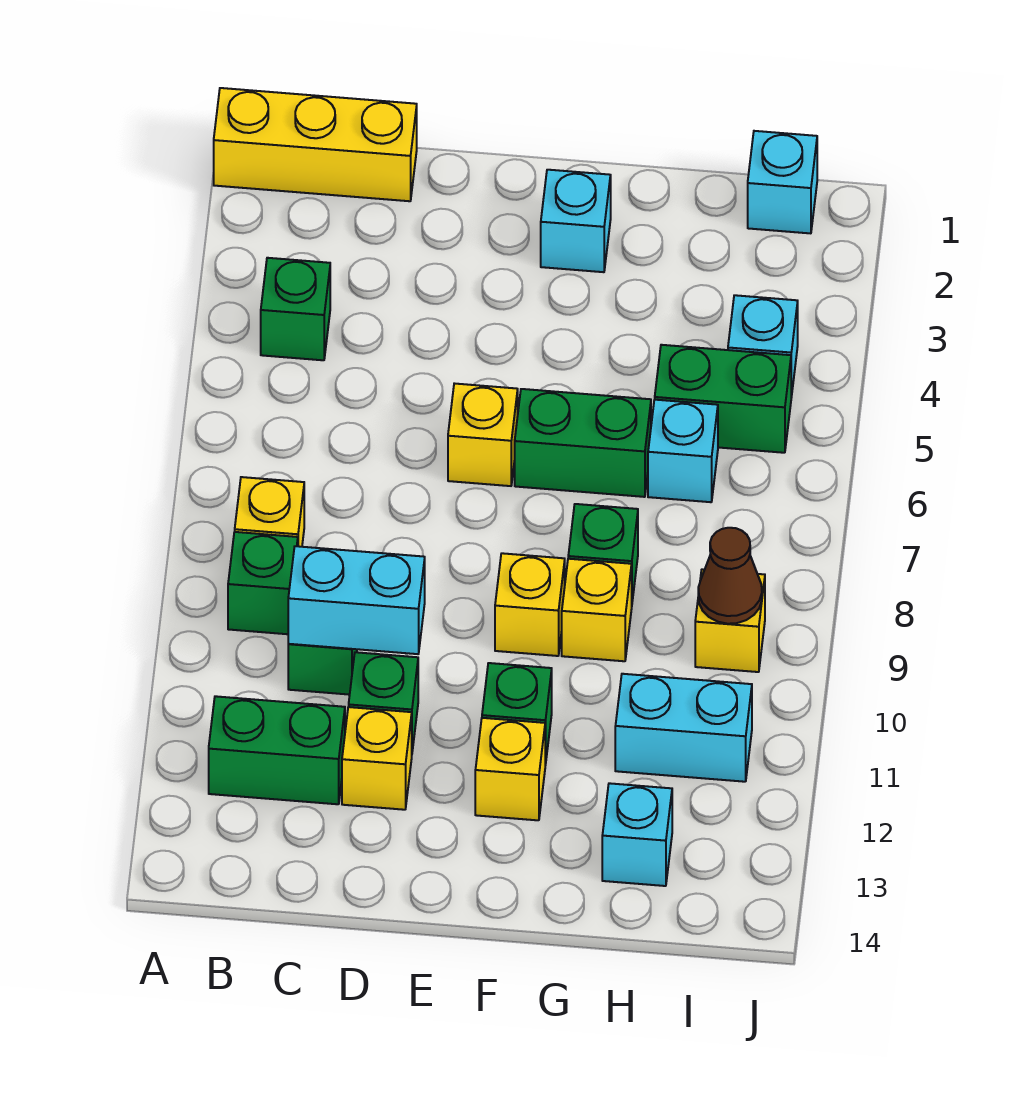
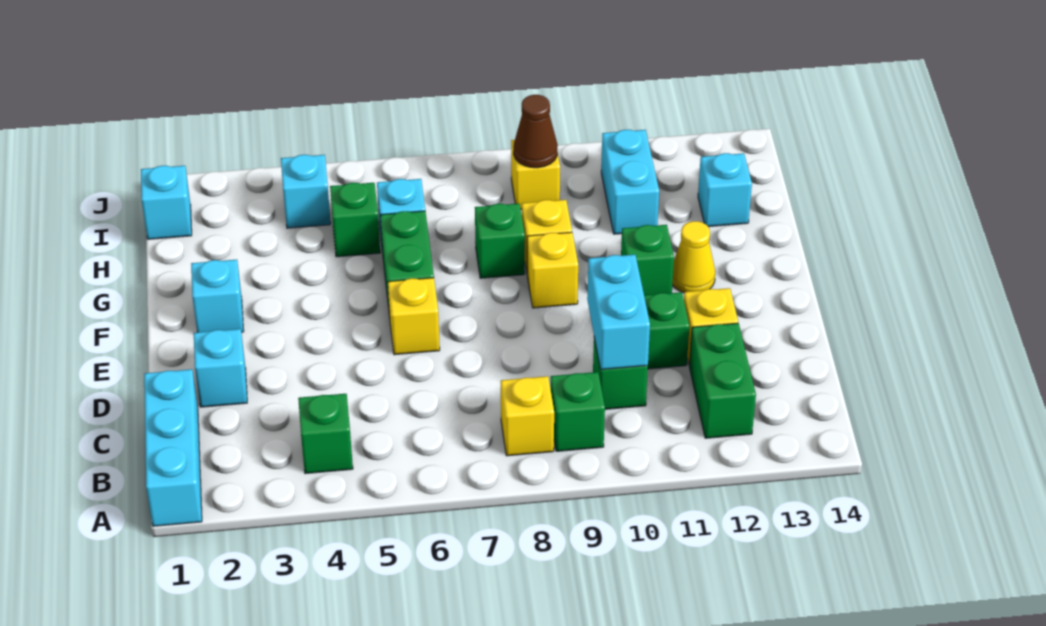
yellow brick A1:C1 level 1 -> cyan brick A1:C1 level 1
none -> cyan brick D2 level 1
yellow brick F12 level 1 -> yellow cone F12 level 1
green brick H5:I5 level 1 -> green brick H5 level 1

